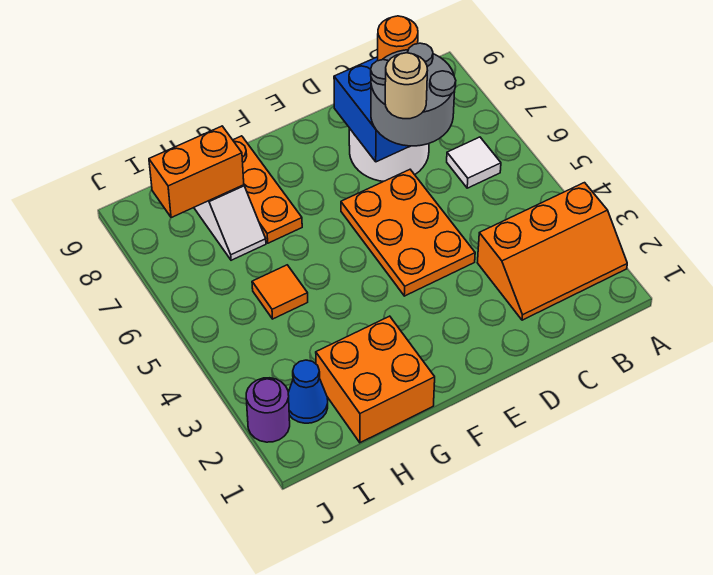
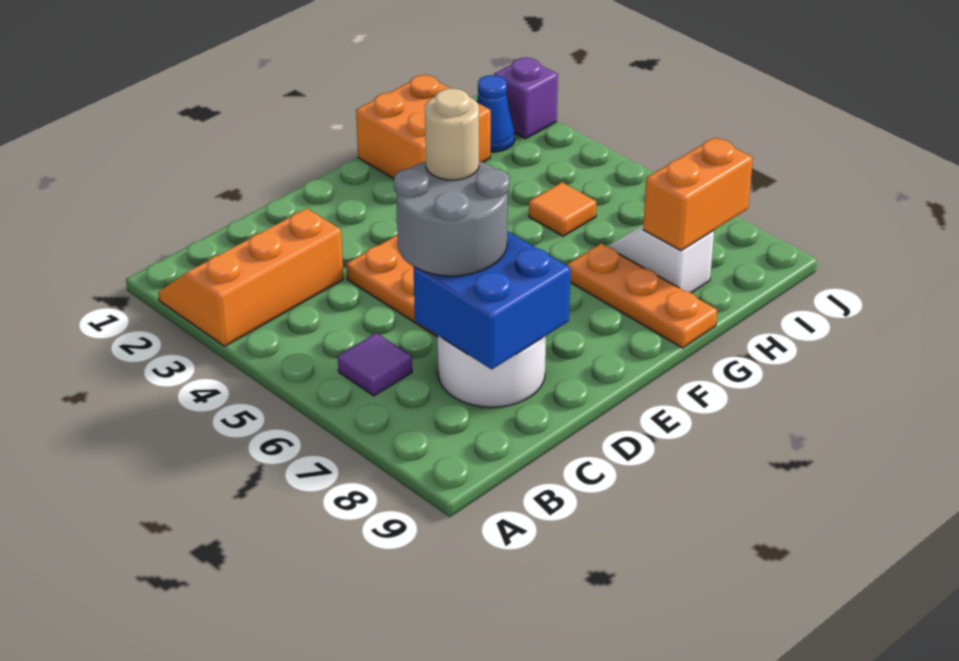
white tile B6 level 1 -> purple tile B6 level 1
orange round brick C8 level 3 -> none
purple round brick J2 level 1 -> purple brick J2 level 1

